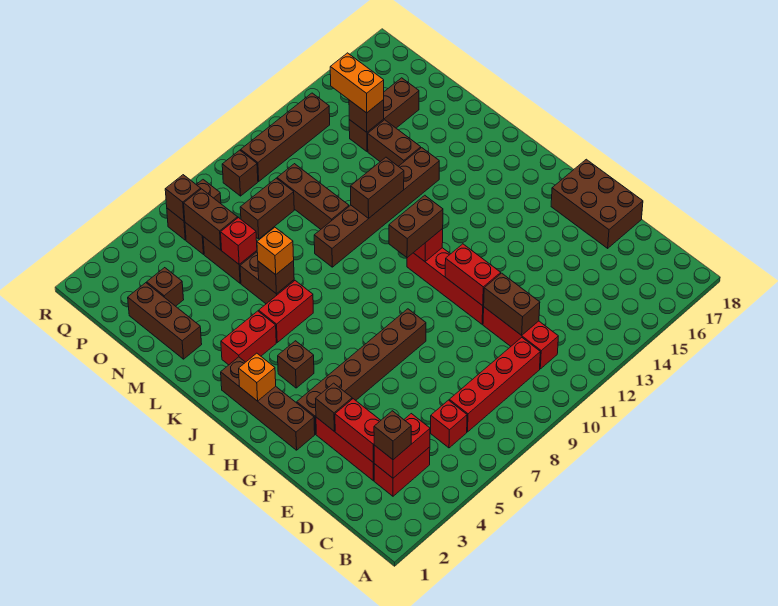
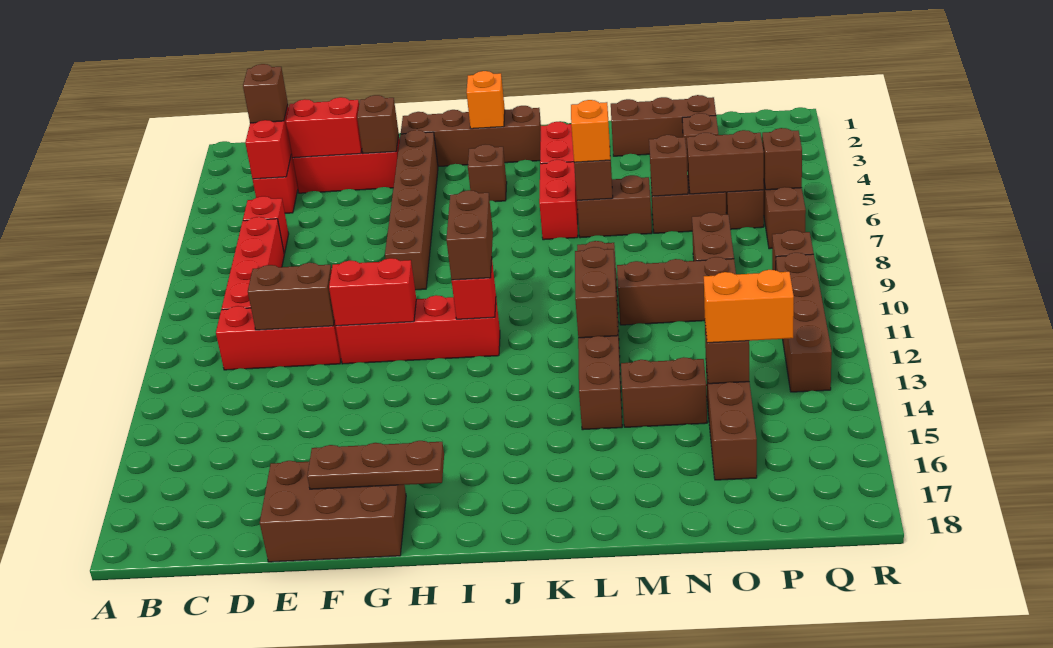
none -> brown plate F17:H17 level 2
red brick N6 level 2 -> brown brick N6 level 2

